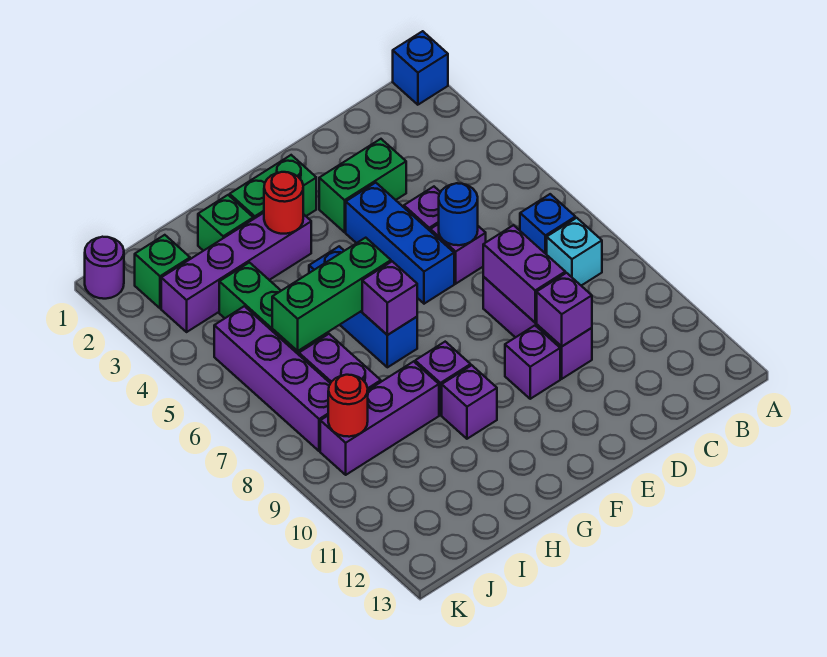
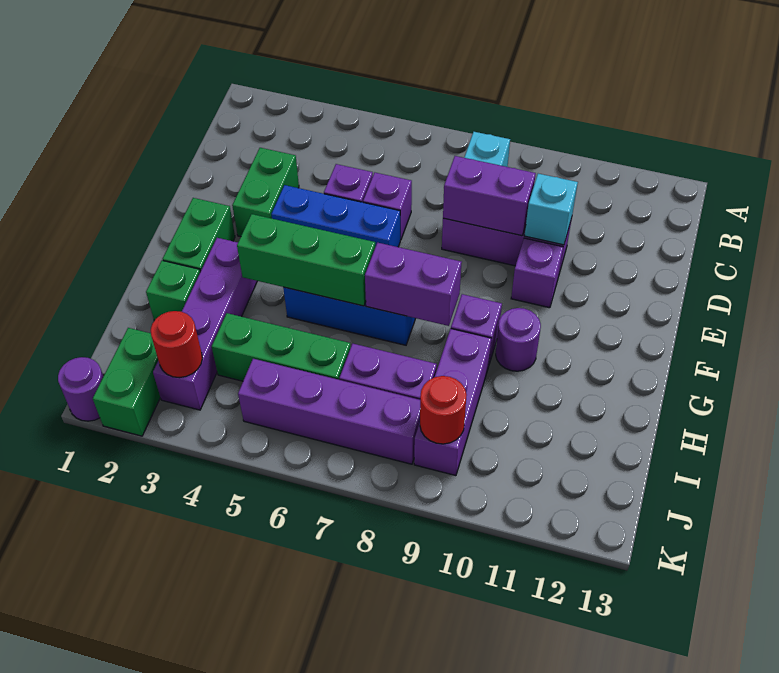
blue brick A1 level 1 -> none
blue brick B7 level 1 -> none
blue round brick D6 level 2 -> none
purple brick D10 level 2 -> cyan brick D10 level 2
red round brick G3 level 2 -> red round brick J3 level 2
green brick G6:I6 level 2 -> green brick G4:G6 level 2
purple brick G7 level 2 -> purple brick G7:G8 level 2
purple brick G10 level 1 -> purple round brick G10 level 1
green brick J2 level 1 -> green brick J2:K2 level 1

